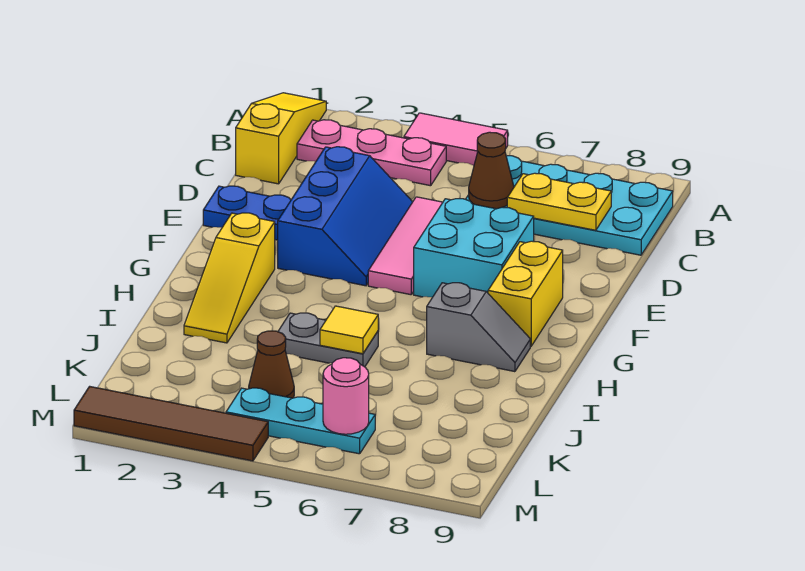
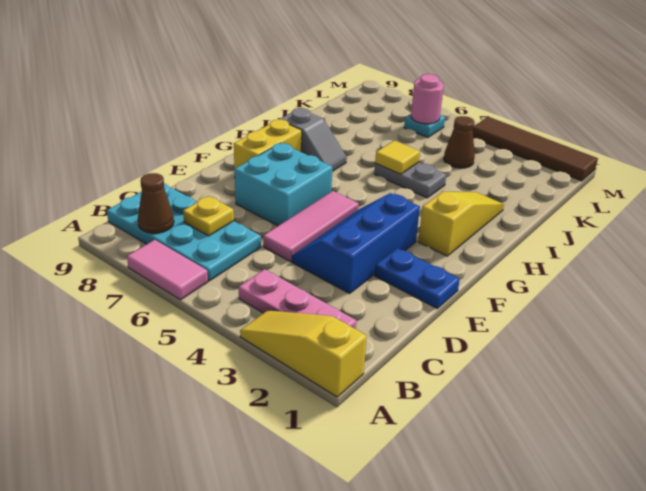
yellow slope A1:C1 level 1 top C -> yellow slope A1:A3 level 1 top 1
pink tile A4:A5 level 1 -> pink tile A6:A7 level 1
brown cone C6 level 2 -> brown cone B8 level 2
yellow plate C7:C8 level 2 -> yellow plate C7 level 2
grey slope H7:H8 level 1 top 7 -> grey slope H7:H8 level 1 top 8
cyan plate L4:L6 level 1 -> cyan plate L6 level 1

